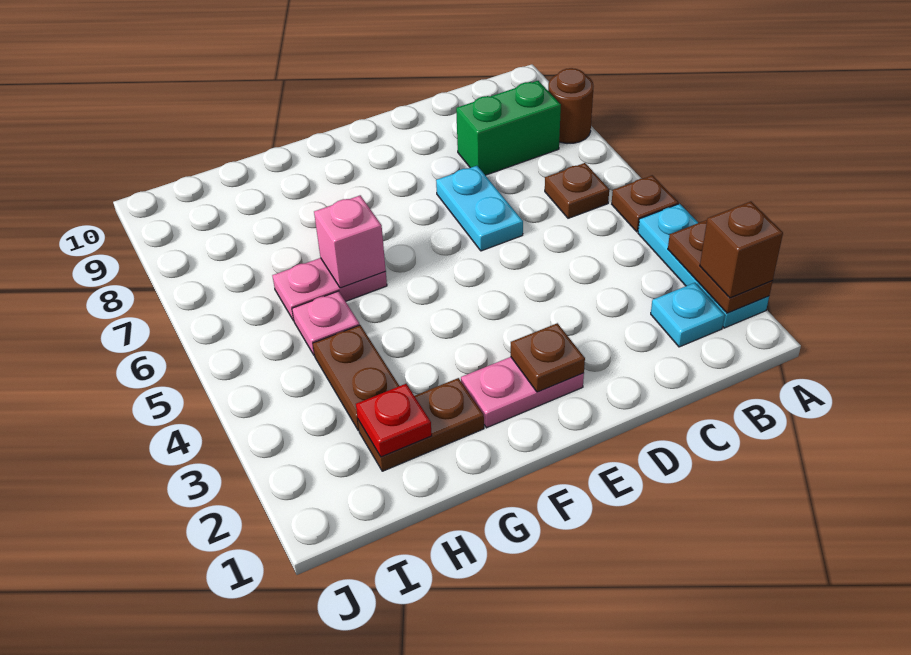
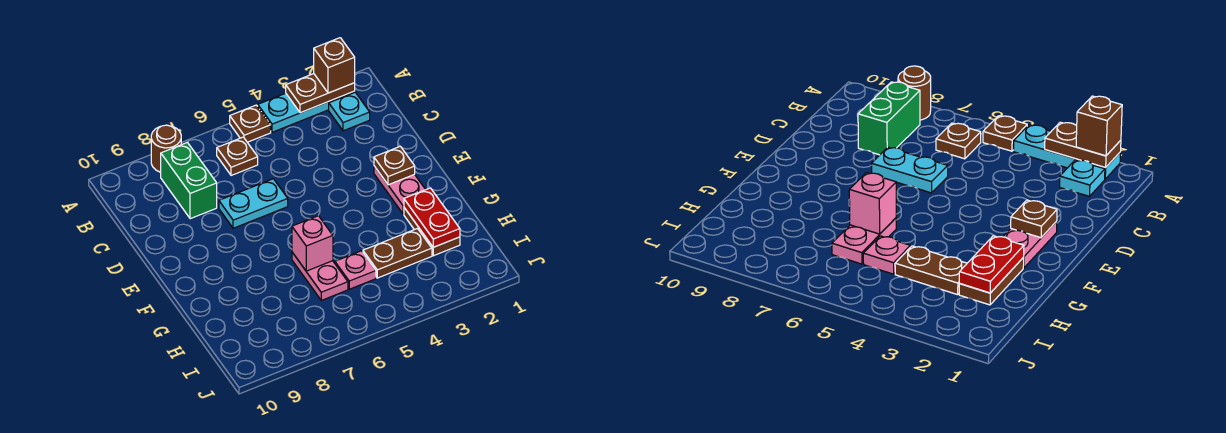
red plate H2 level 2 -> red plate G2:H2 level 2

